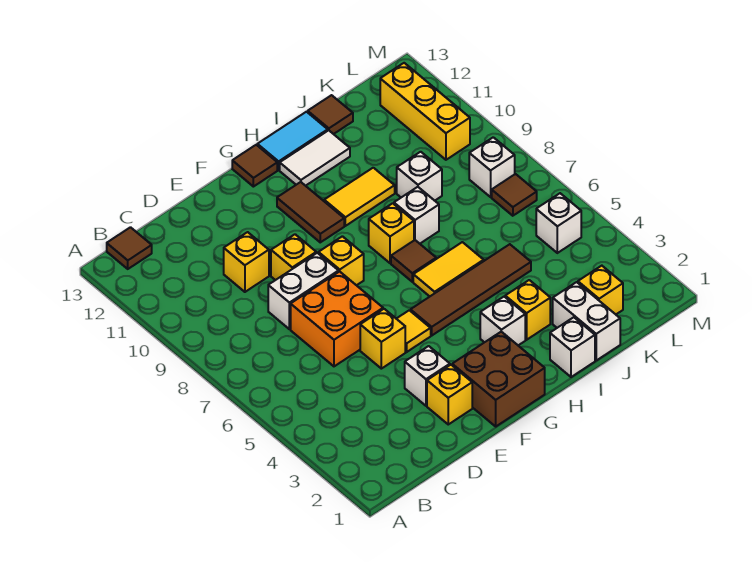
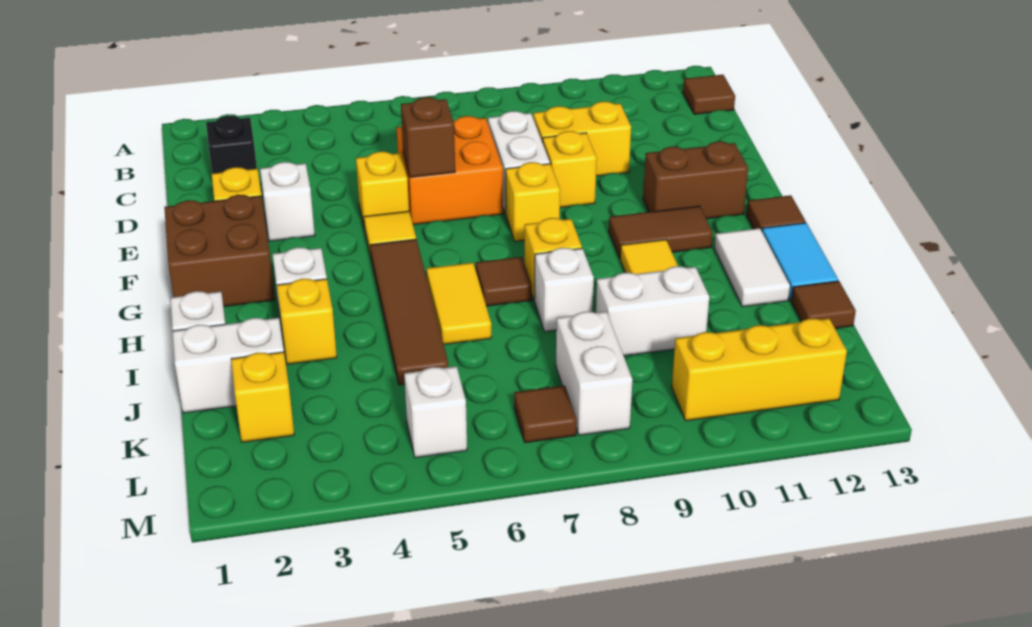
none -> black brick C2 level 1
yellow brick D10 level 1 -> yellow brick D9:D10 level 1
none -> brown brick E6 level 2
none -> brown brick F11:F12 level 1
white brick J9 level 1 -> white brick J9:J10 level 1
white brick L8 level 1 -> white brick K8:L8 level 1

